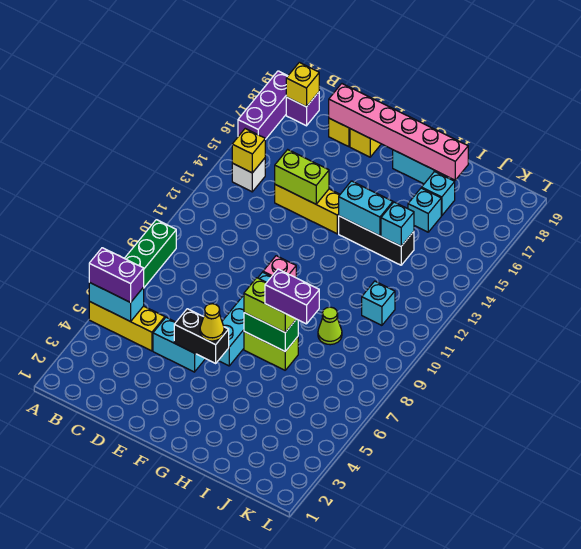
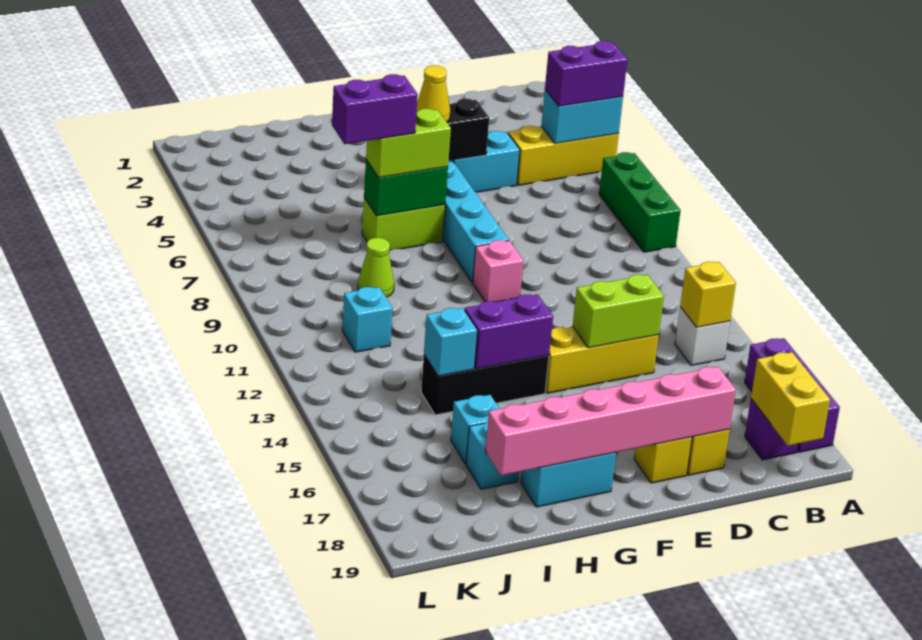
yellow brick B18 level 2 -> yellow brick B18:B19 level 2
cyan brick G14:H14 level 2 -> purple brick G14:H14 level 2

